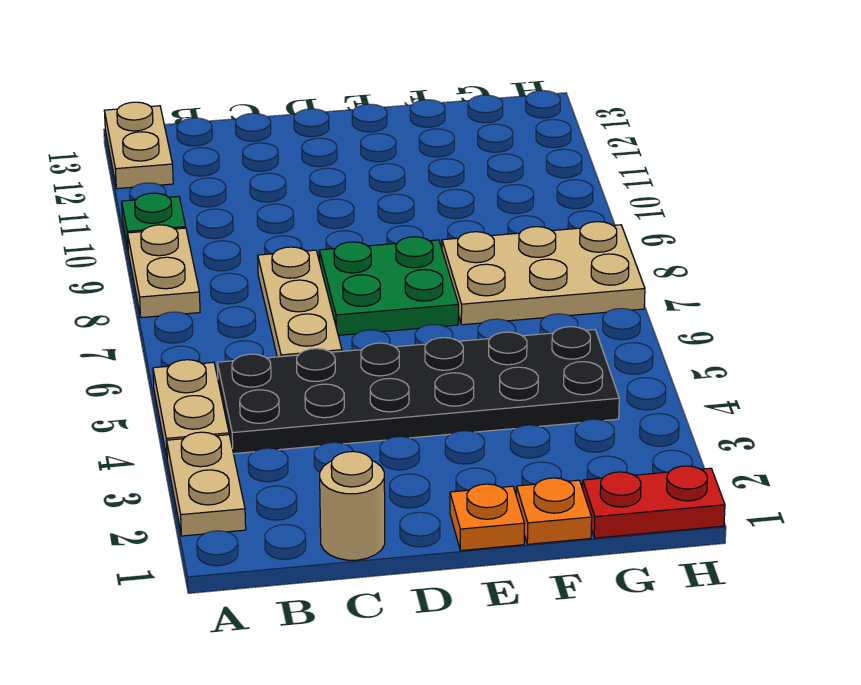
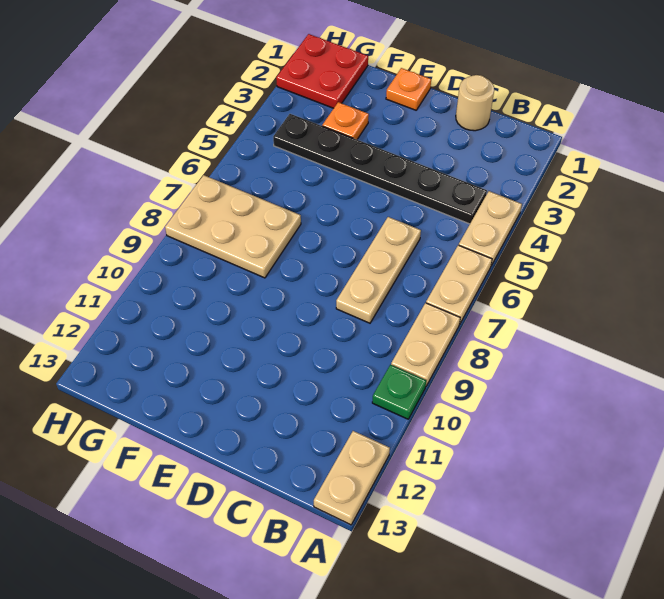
tan plate A2:A3 level 1 -> tan plate A6:A7 level 1
black plate B4:G5 level 1 -> black plate B4:G4 level 1
green plate D7:E8 level 1 -> none
orange plate F1 level 1 -> orange plate F3 level 1
red plate G1:H1 level 1 -> red plate G1:H2 level 1

